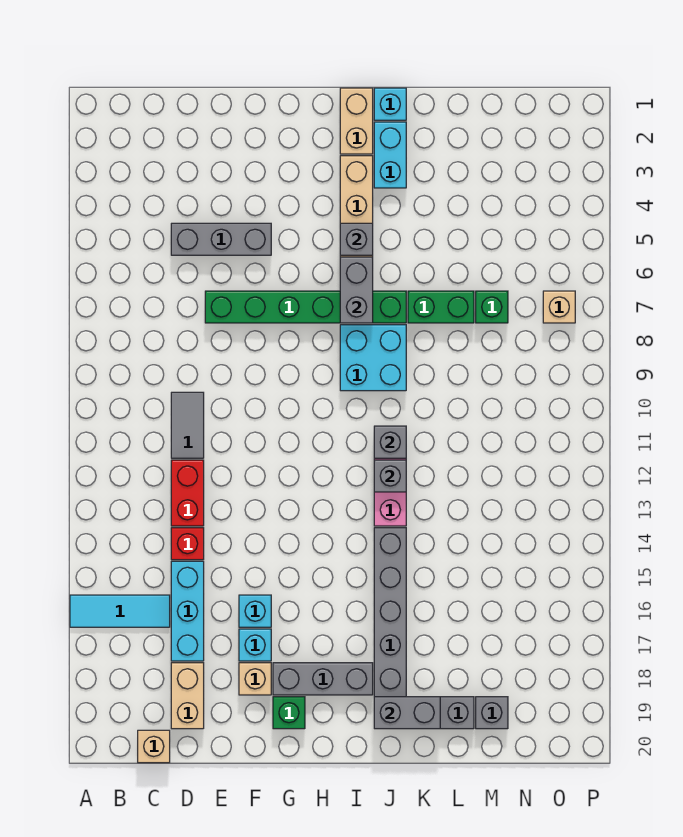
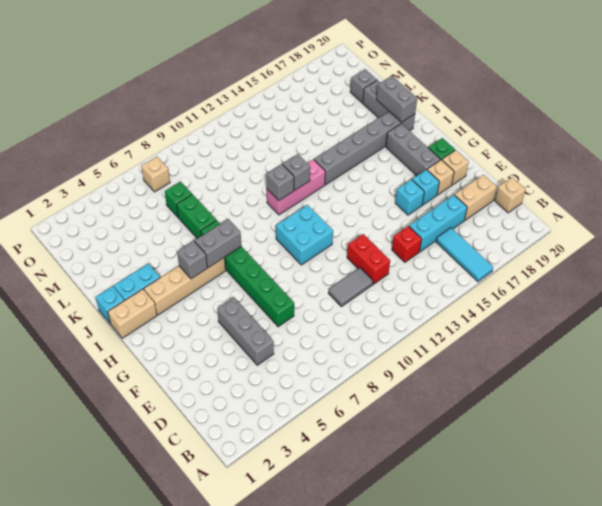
red brick D12:D13 level 1 -> red brick D12:E12 level 1
none -> tan brick F19 level 1
cyan brick I8:J9 level 1 -> cyan brick G10:H11 level 1

